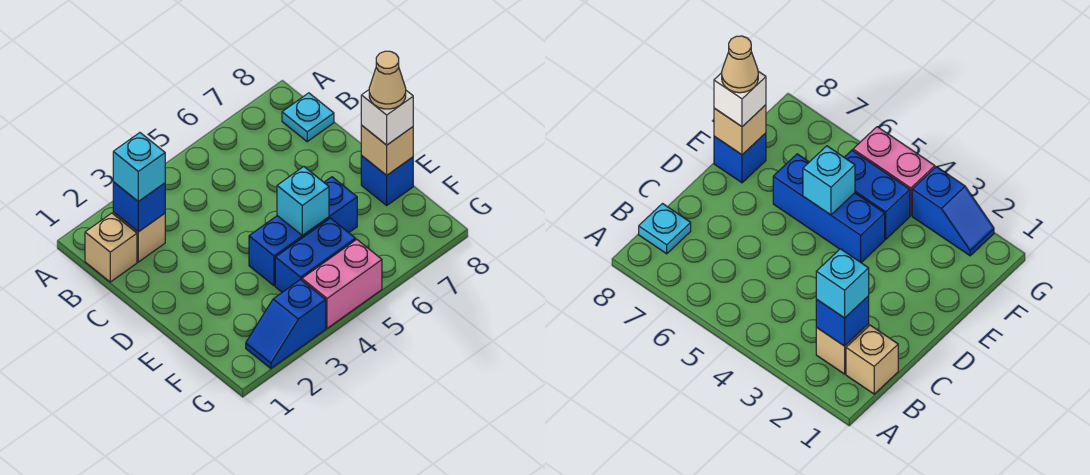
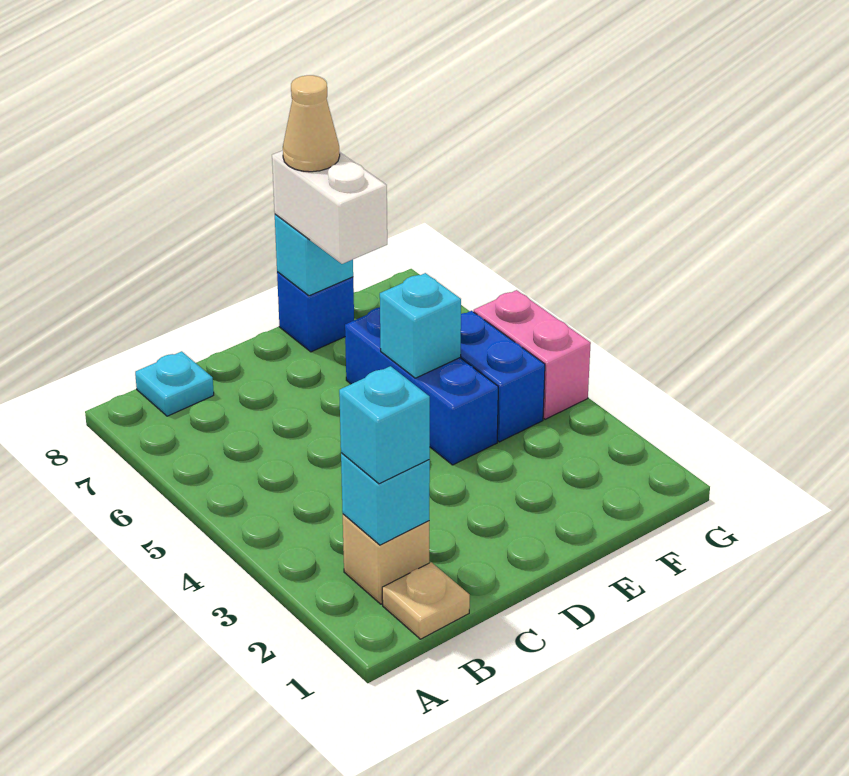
tan brick B1 level 1 -> tan plate B1 level 1
blue brick B2 level 2 -> cyan brick B2 level 2
tan brick E8 level 2 -> cyan brick E8 level 2
white brick E8 level 3 -> white brick E7:E8 level 3
blue slope G2:G3 level 1 top 3 -> none

